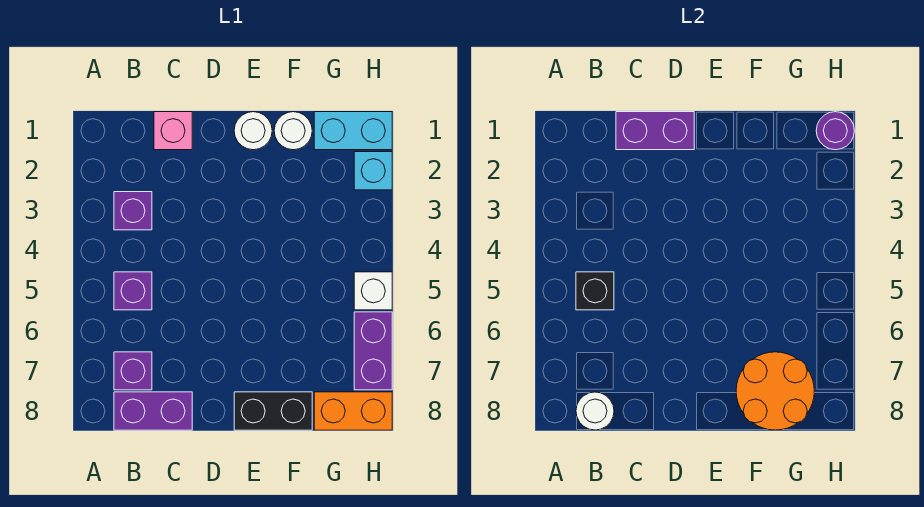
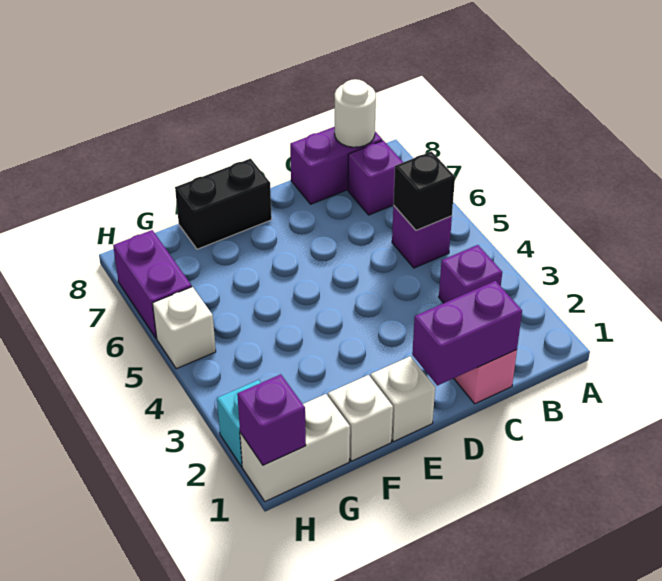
white round brick E1 level 1 -> white brick E1 level 1
white round brick F1 level 1 -> white brick F1 level 1
orange round brick F7:G8 level 2 -> none
cyan brick G1:H1 level 1 -> white brick G1:H1 level 1
orange brick G8:H8 level 1 -> none
purple round brick H1 level 2 -> purple brick H1 level 2

